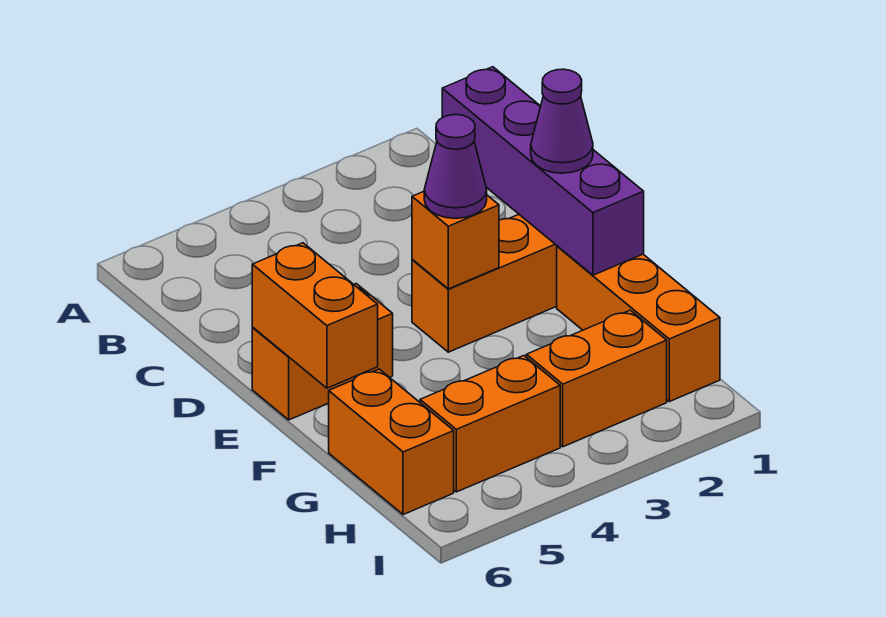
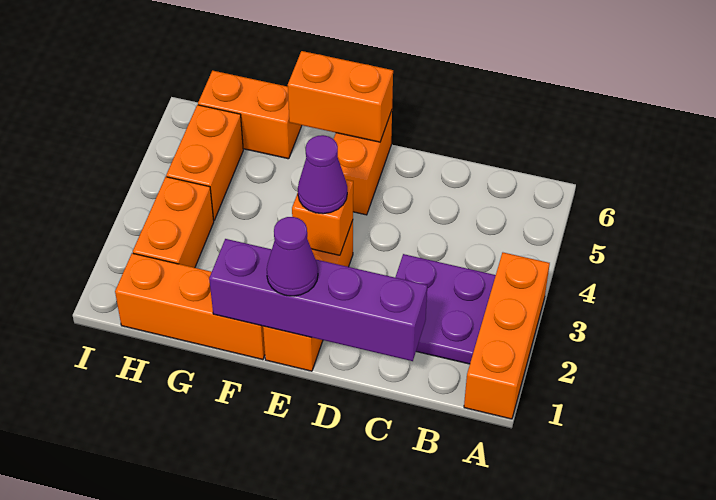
none -> orange brick A1:A3 level 1
none -> purple plate B2:C3 level 1

